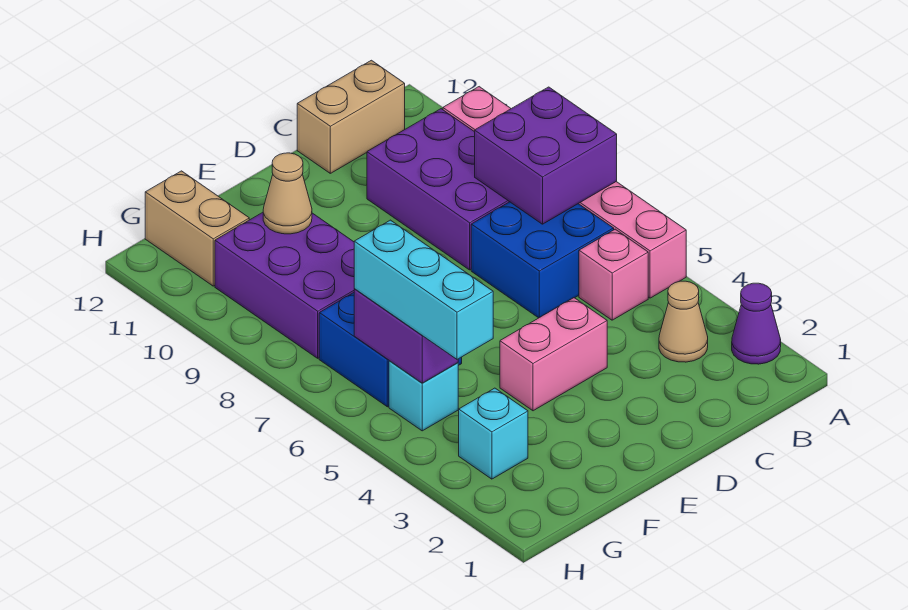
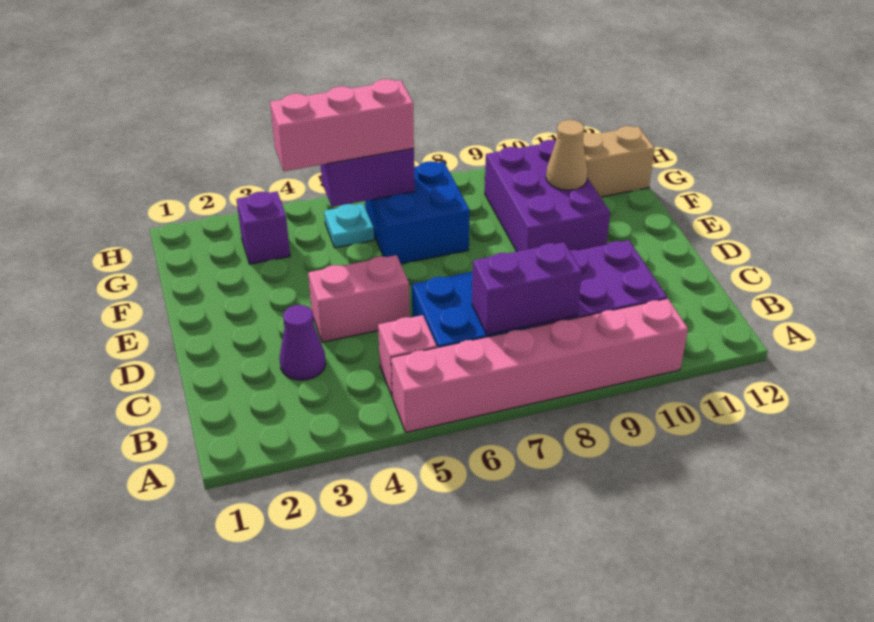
purple cone A2 level 1 -> purple cone C3 level 1
purple brick A7:B8 level 2 -> purple brick B7:B8 level 2
tan cone B3 level 1 -> none
tan brick B12:C12 level 1 -> none
pink brick D4:E4 level 1 -> pink brick D4:D5 level 1
purple brick F8:G10 level 1 -> purple brick E9:G10 level 1
cyan brick G3 level 1 -> purple brick G3 level 1
cyan brick G4:G6 level 3 -> pink brick G4:G6 level 3
cyan brick G5 level 1 -> cyan plate G5 level 1

